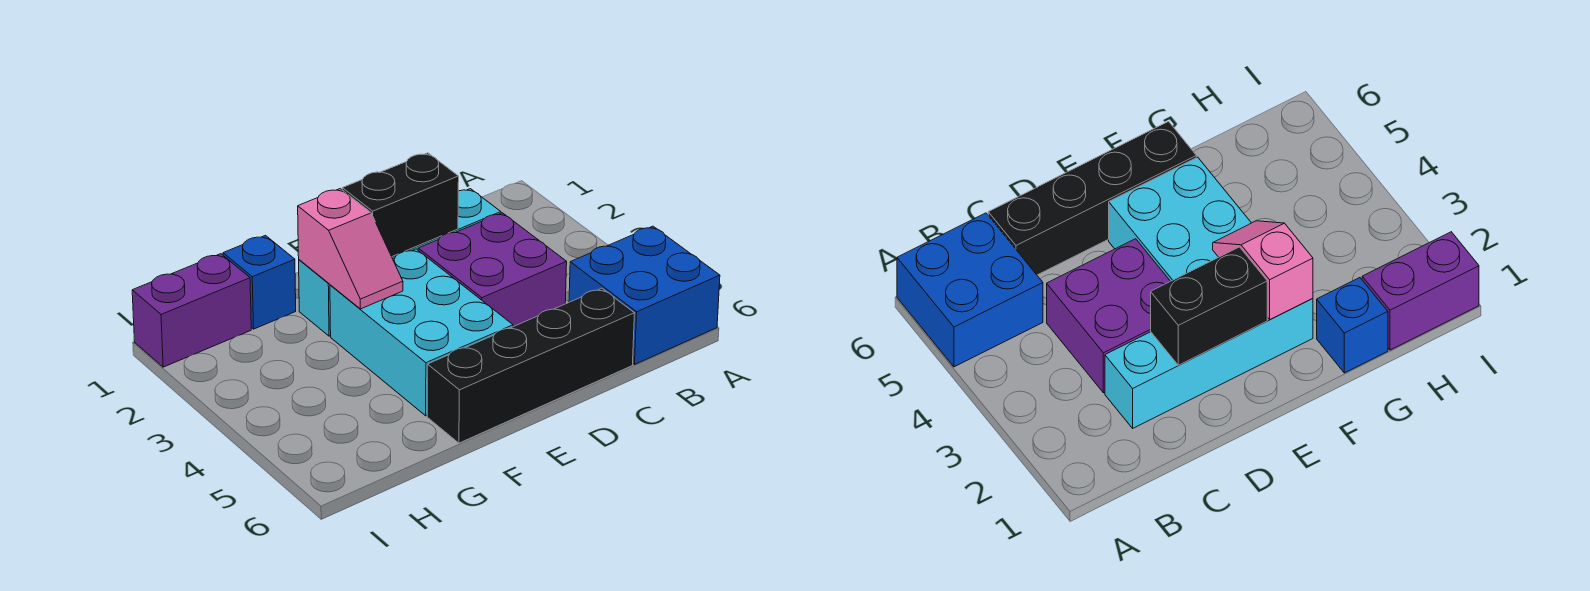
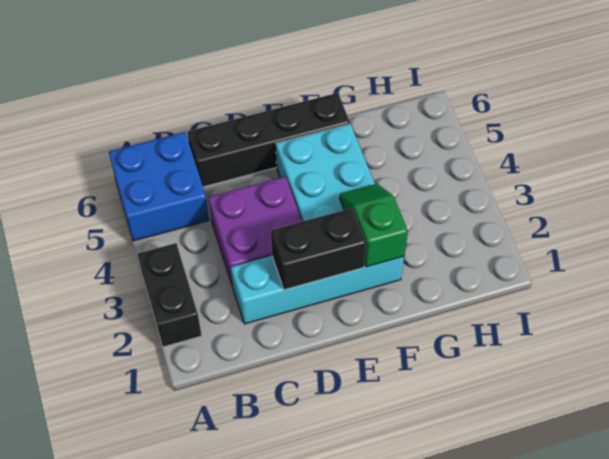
none -> black brick A2:A3 level 1
pink slope F2:F3 level 2 top 2 -> green slope F2:F3 level 2 top 2
blue brick G1 level 1 -> none
purple brick H1:I1 level 1 -> none

